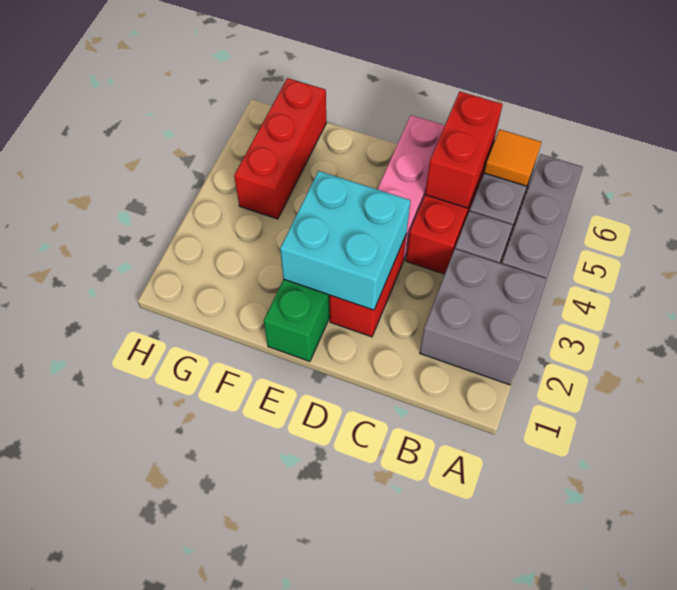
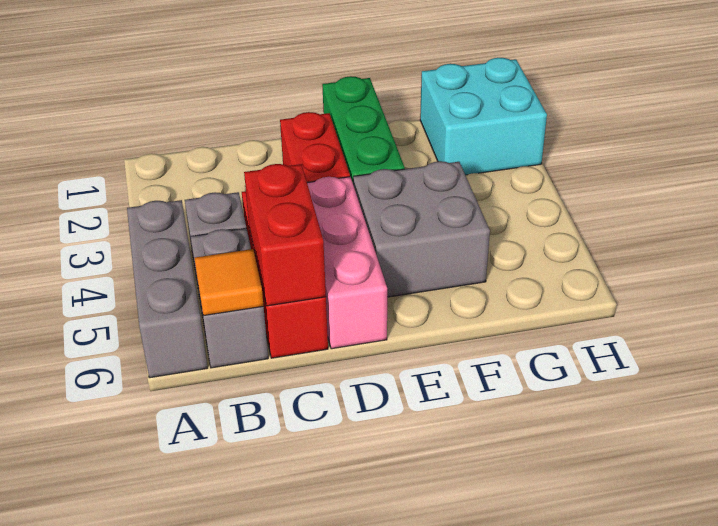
grey brick A2:B3 level 1 -> grey brick E4:F5 level 1
cyan brick D2:E3 level 2 -> cyan brick G1:H2 level 1
red brick G4:G6 level 1 -> none

